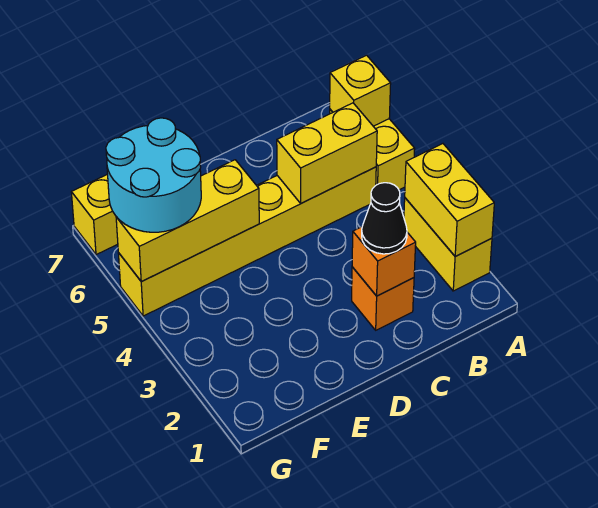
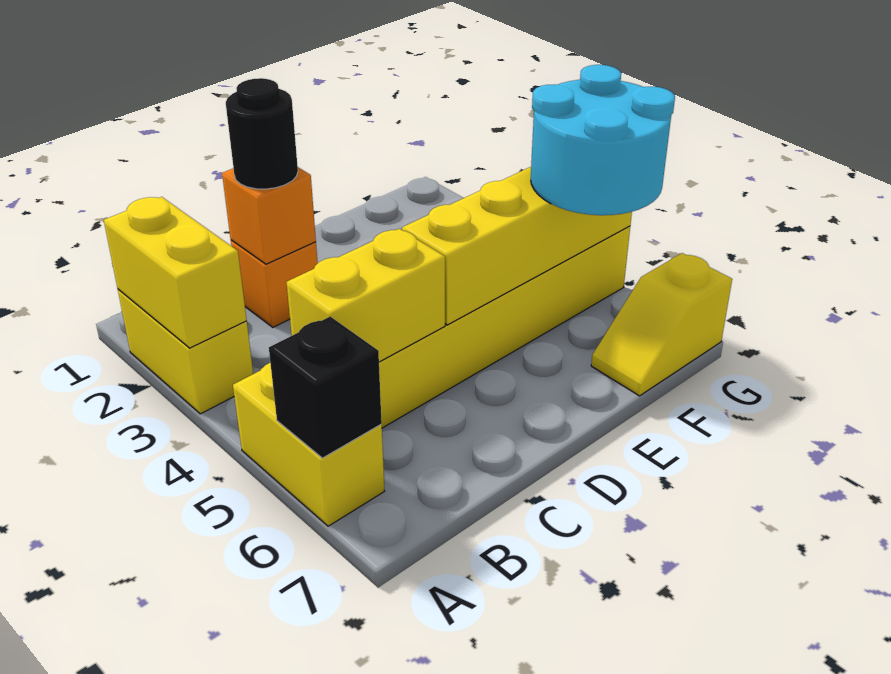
yellow brick A6 level 2 -> black brick A6 level 2
black cone C2 level 3 -> black round brick C2 level 3
yellow brick E5:G5 level 2 -> yellow brick D5:G5 level 2

